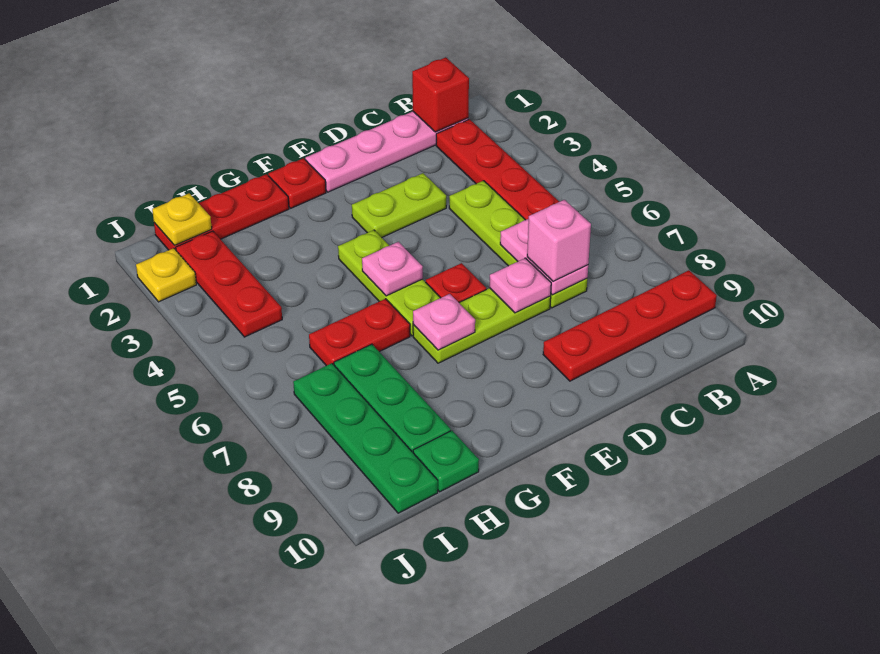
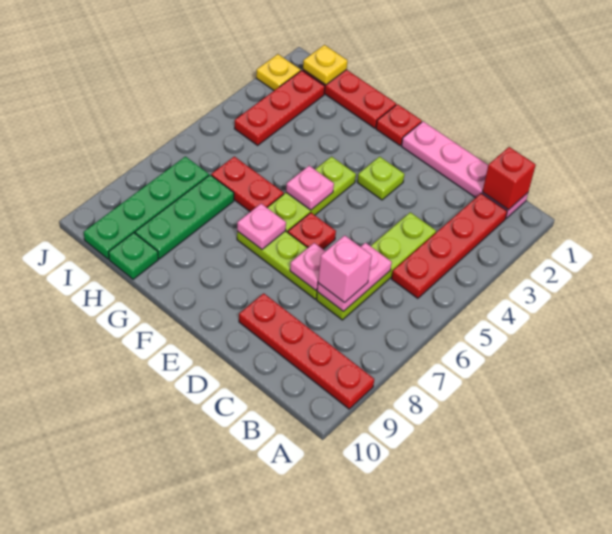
lime plate D3:E3 level 1 -> lime plate E3 level 1

